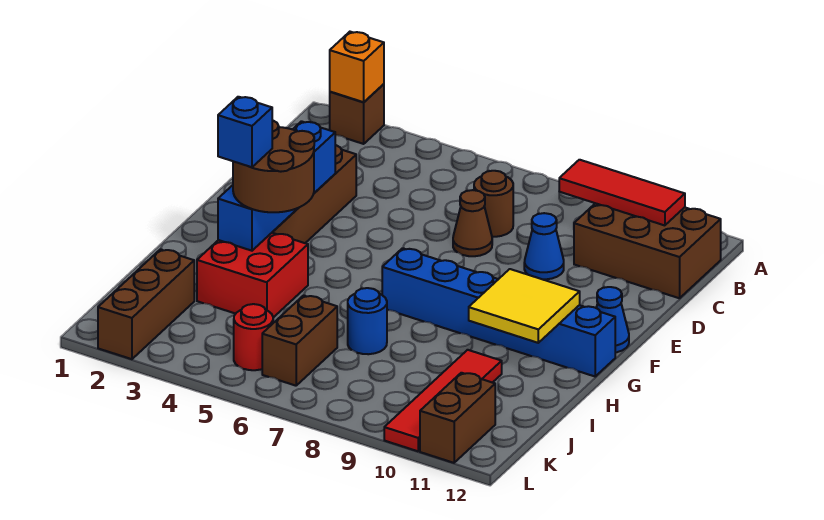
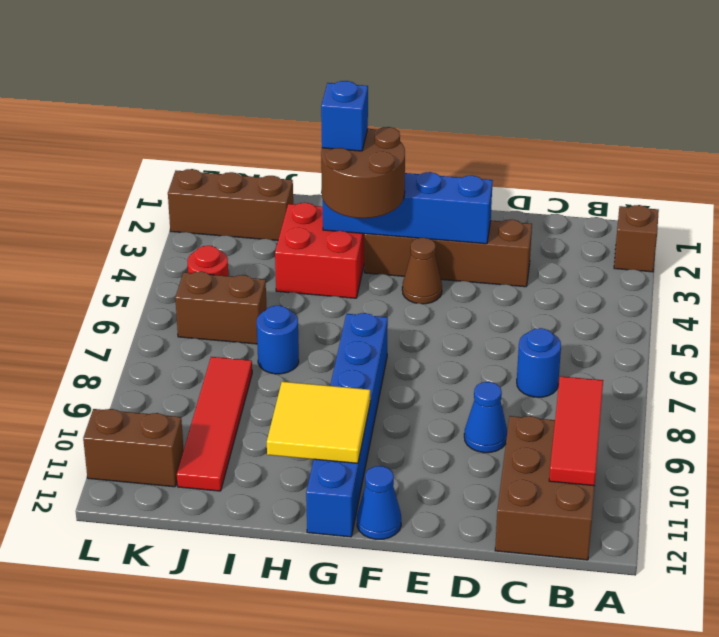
orange brick A2 level 2 -> none
brown round brick C7 level 1 -> blue round brick C7 level 1
brown cone D7 level 1 -> brown cone F4 level 1
red tile I10:L10 level 1 -> red tile J8:J11 level 1

